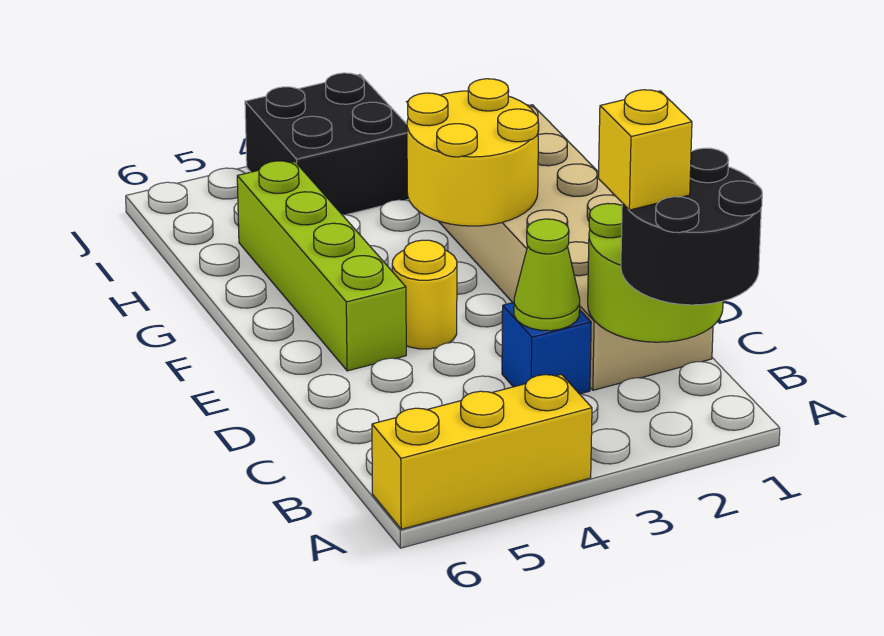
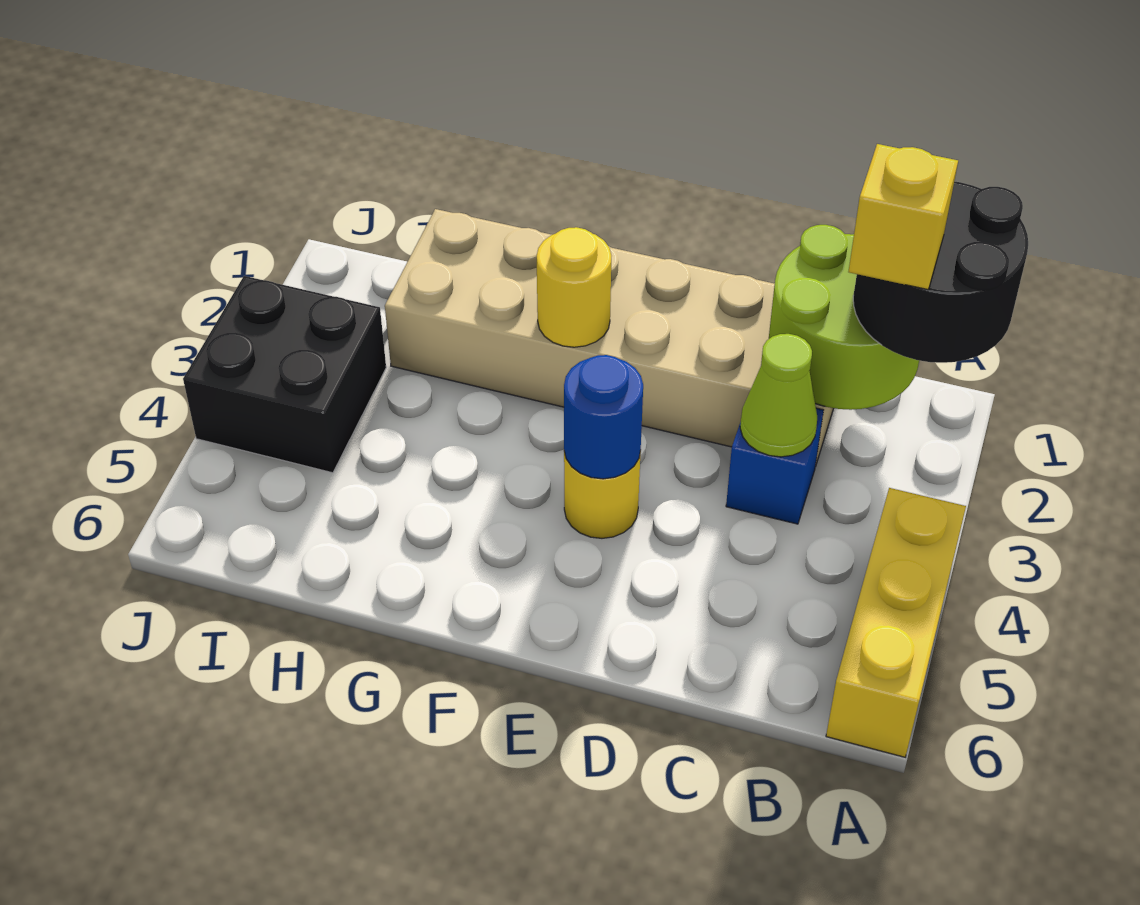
none -> blue round brick E4 level 2
lime brick E5:H5 level 1 -> none
yellow round brick F2:G3 level 2 -> yellow round brick F2 level 2

